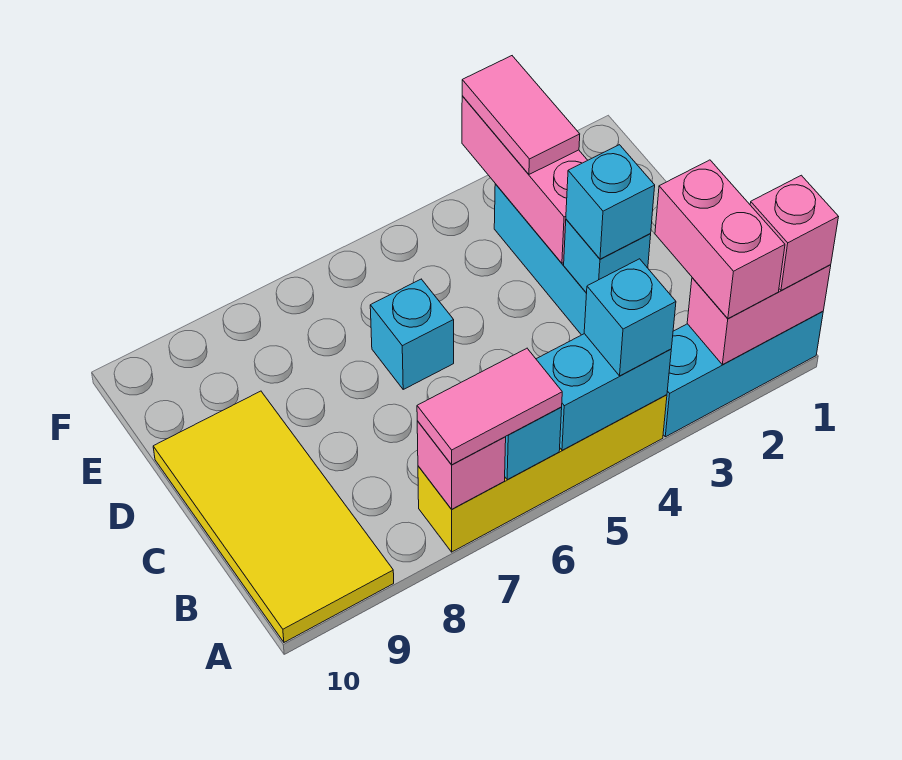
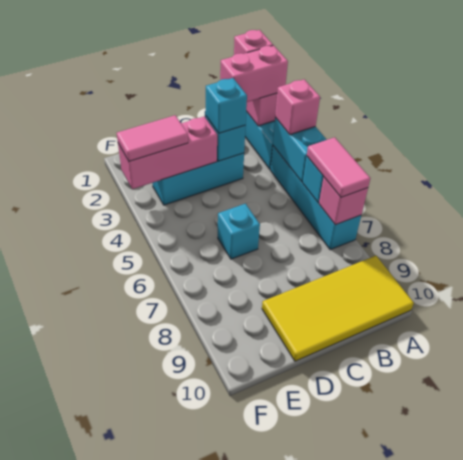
yellow brick A4:A7 level 1 -> cyan brick A4:A7 level 1
cyan brick A4 level 3 -> pink brick A4 level 3

